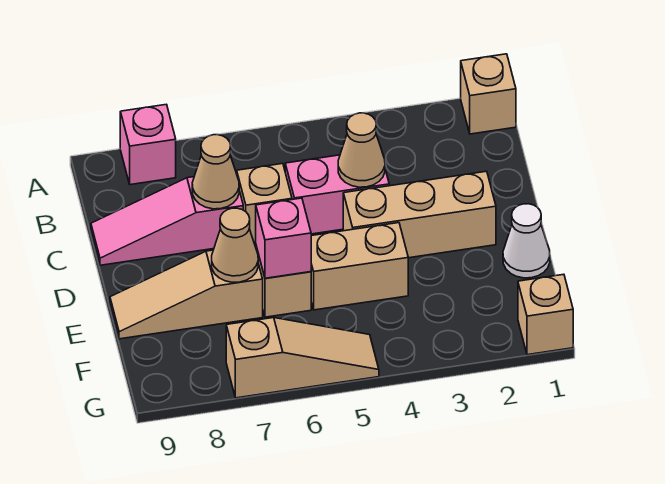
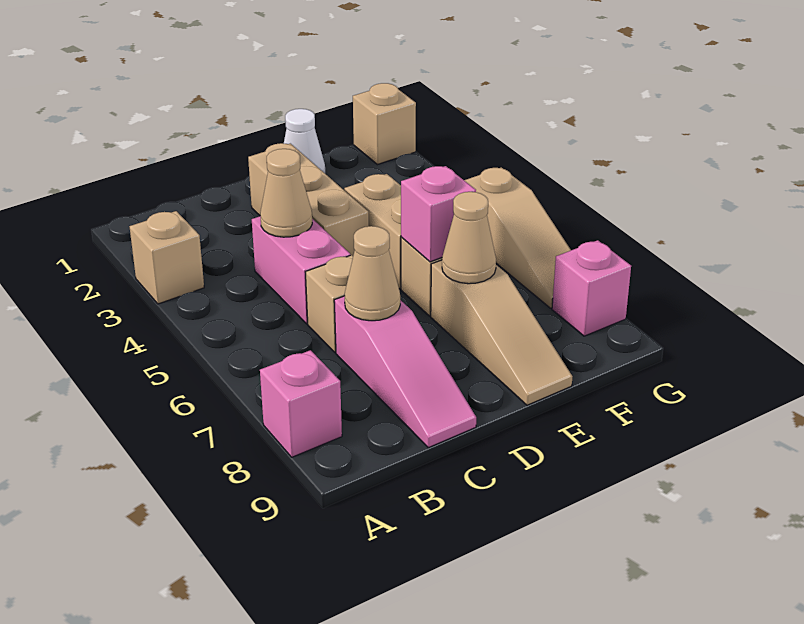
tan brick A1 level 1 -> tan brick A3 level 1
tan slope G5:G7 level 1 top 7 -> tan slope G5:G7 level 1 top 5
none -> pink brick G8 level 1

